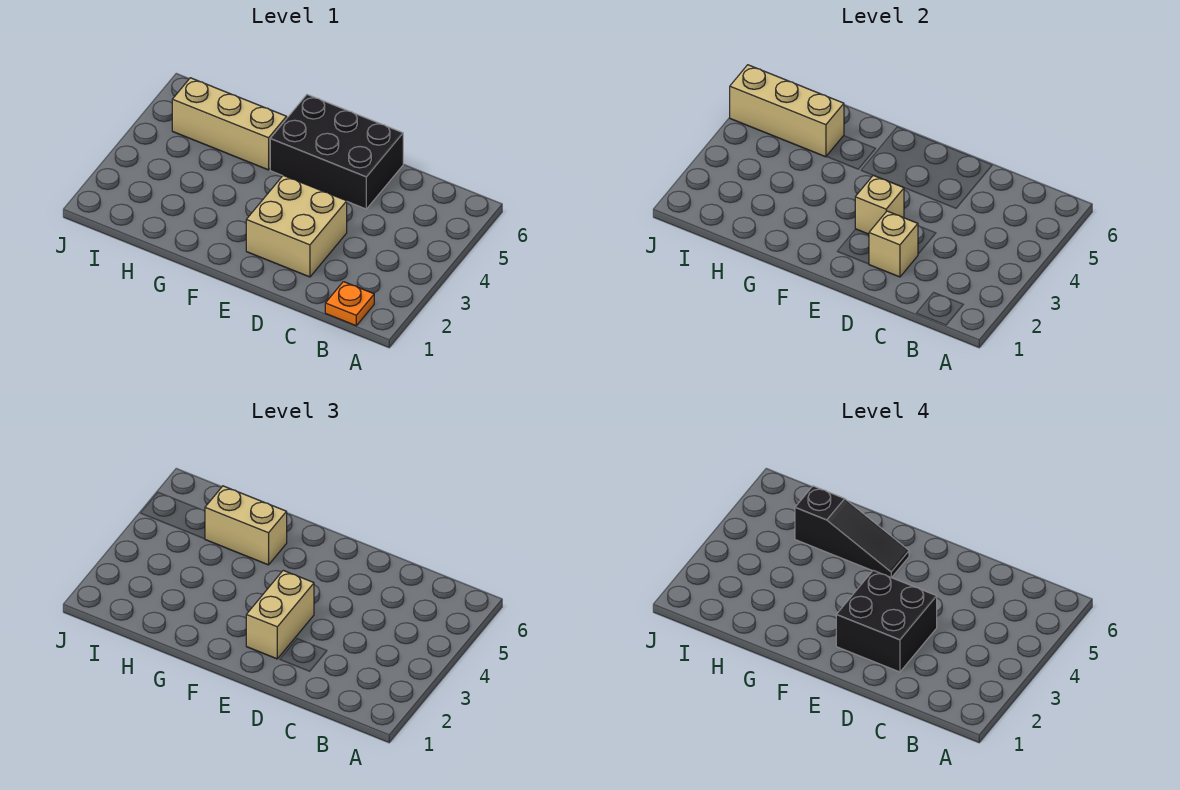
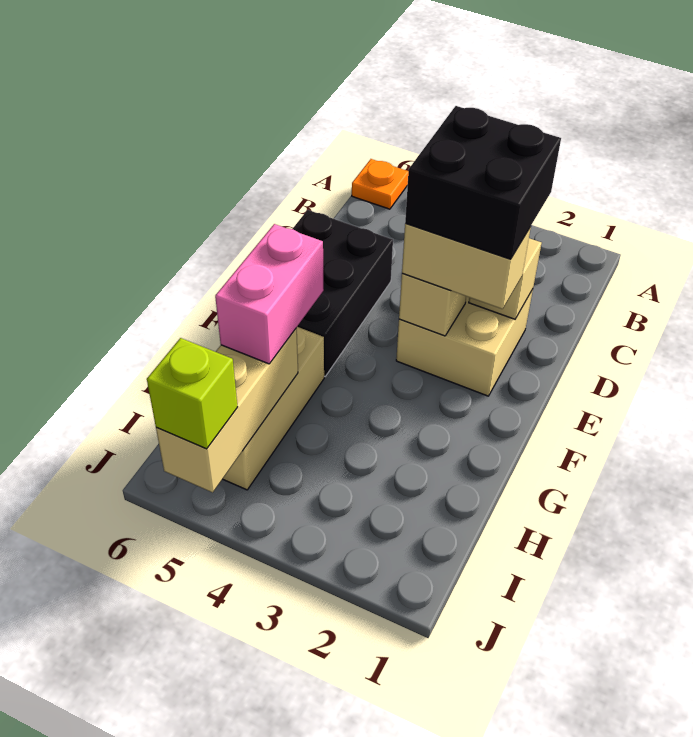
orange plate B1 level 1 -> orange plate A6 level 1
black slope F5:H5 level 4 top H -> none
tan brick G5:H5 level 3 -> pink brick G5:H5 level 3
none -> lime brick J5 level 3

